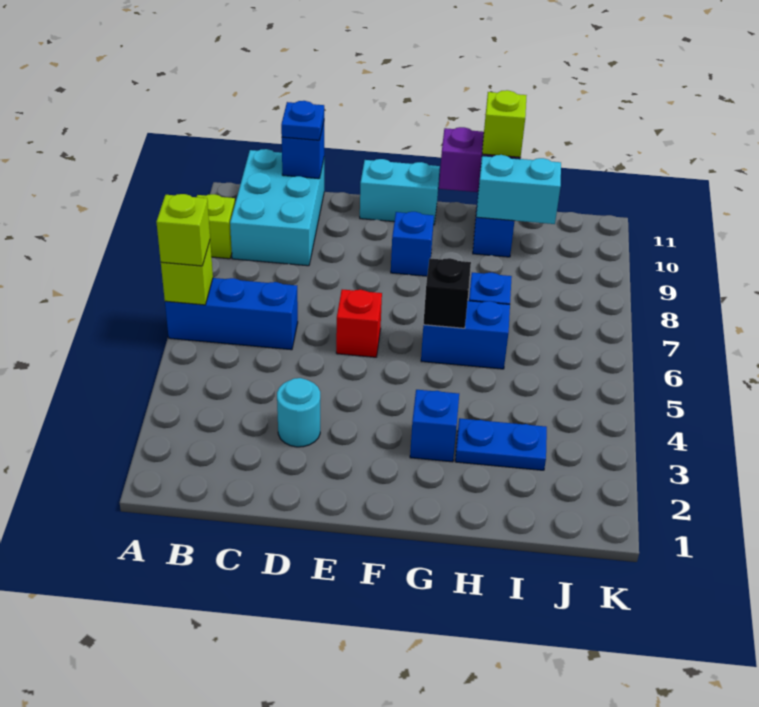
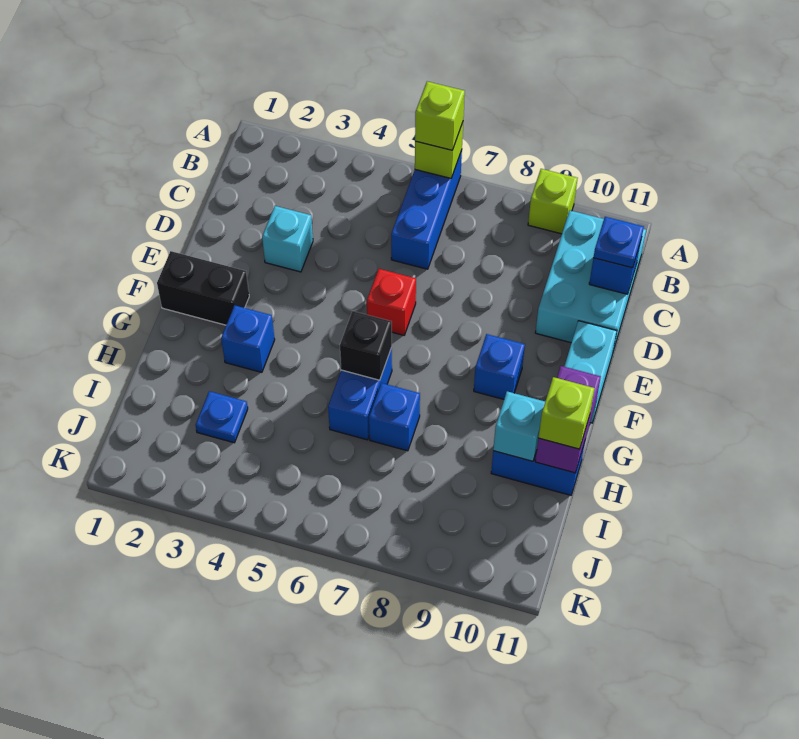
cyan brick B9:C11 level 1 -> cyan brick B10:D11 level 1
cyan round brick D3 level 1 -> cyan brick D3 level 1
none -> black brick F1:F2 level 1
blue plate H3:I3 level 1 -> blue plate I3 level 1
cyan brick H10:I10 level 2 -> cyan brick H10 level 2

